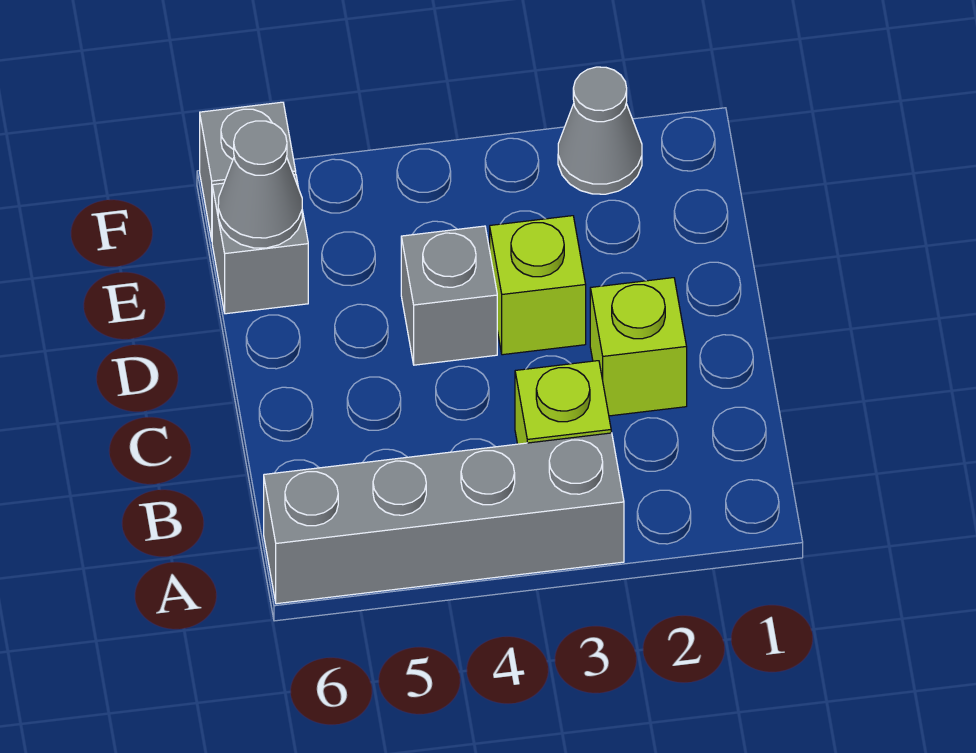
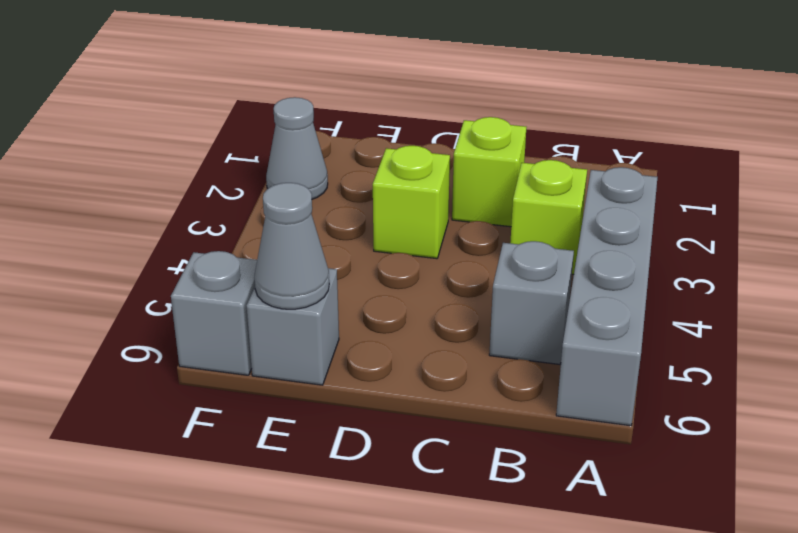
grey brick D4 level 1 -> grey brick B5 level 1

